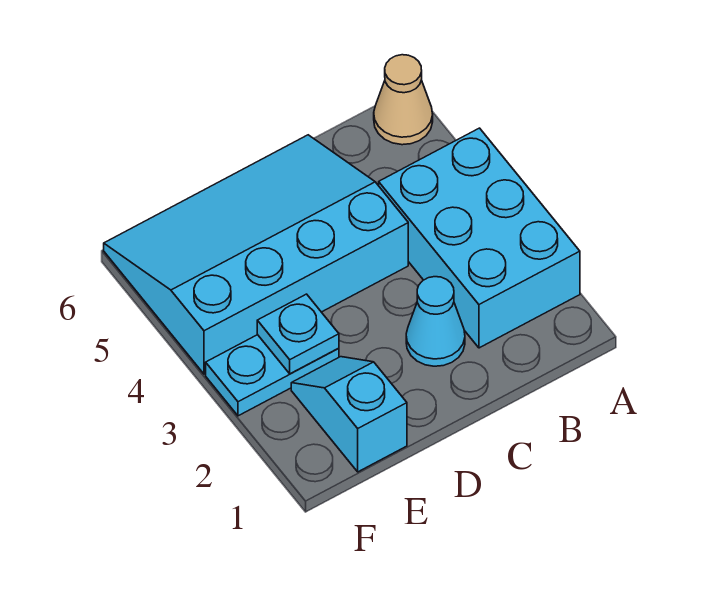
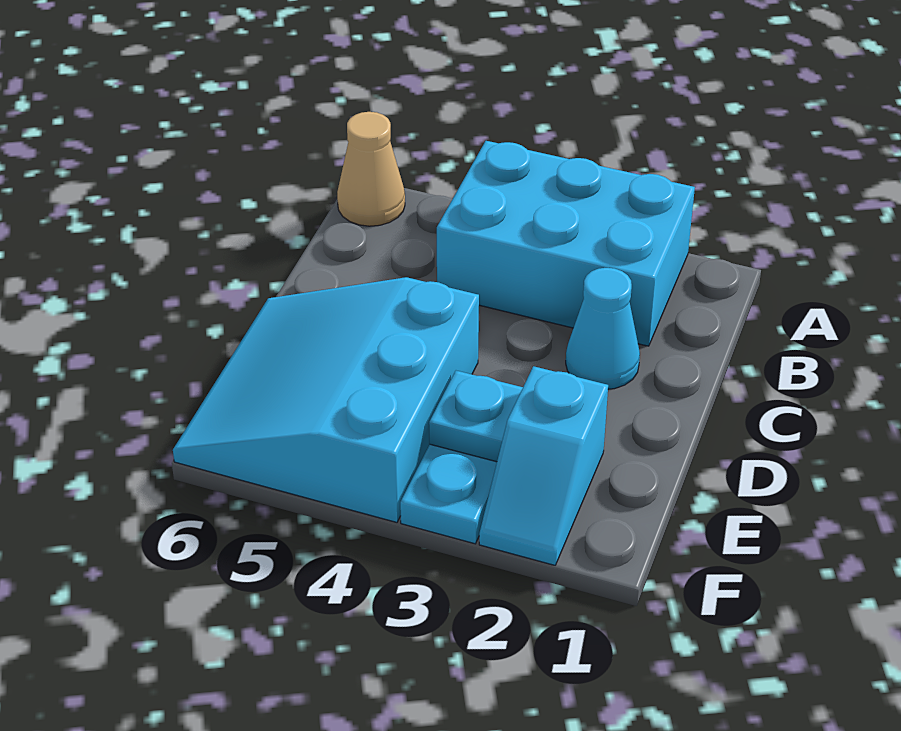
cyan slope C4:F6 level 1 top 4 -> cyan slope D4:F6 level 1 top 4
cyan slope E1:E2 level 1 top 1 -> cyan slope E2:F2 level 1 top E

